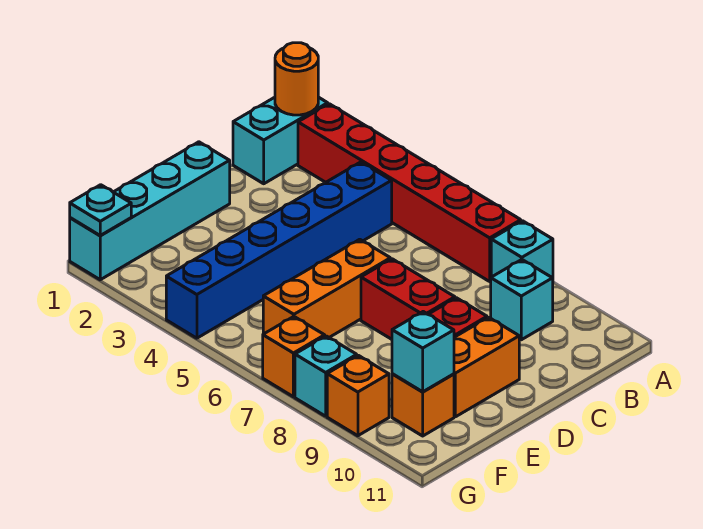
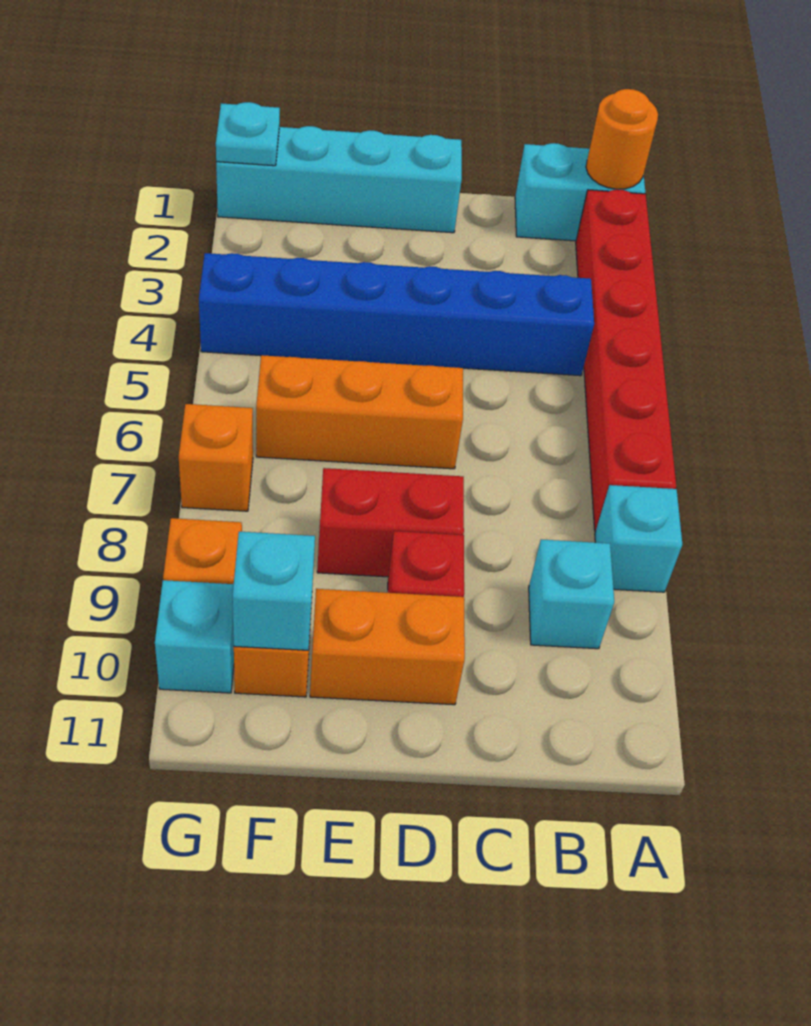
red brick D7:D8 level 1 -> red brick D8:E8 level 1
cyan brick G8 level 1 -> cyan brick G10 level 1

